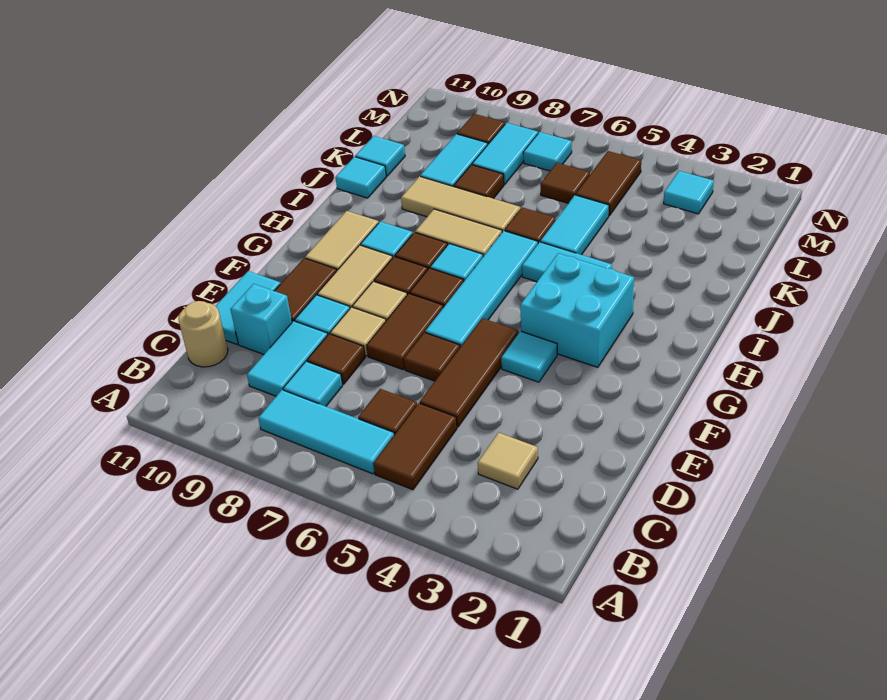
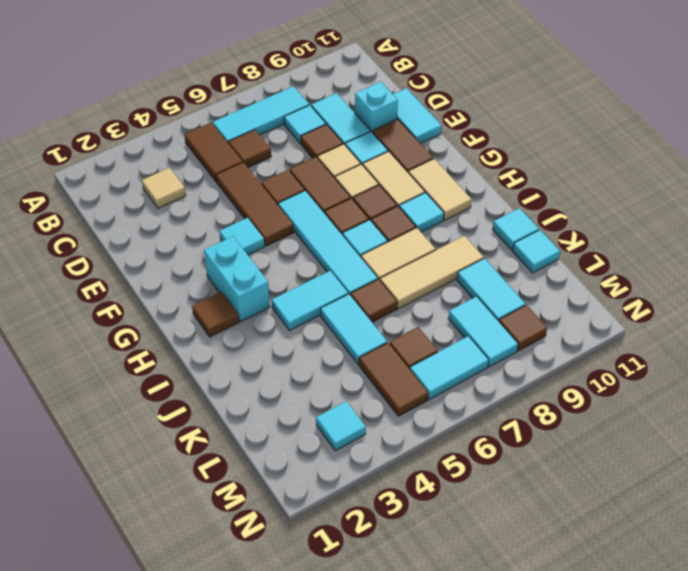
tan round brick C11 level 1 -> none
cyan brick G3:H4 level 1 -> cyan brick G3:H3 level 1
brown tile K8 level 1 -> brown tile H2 level 1
cyan tile M7 level 1 -> cyan tile M6:M7 level 1

